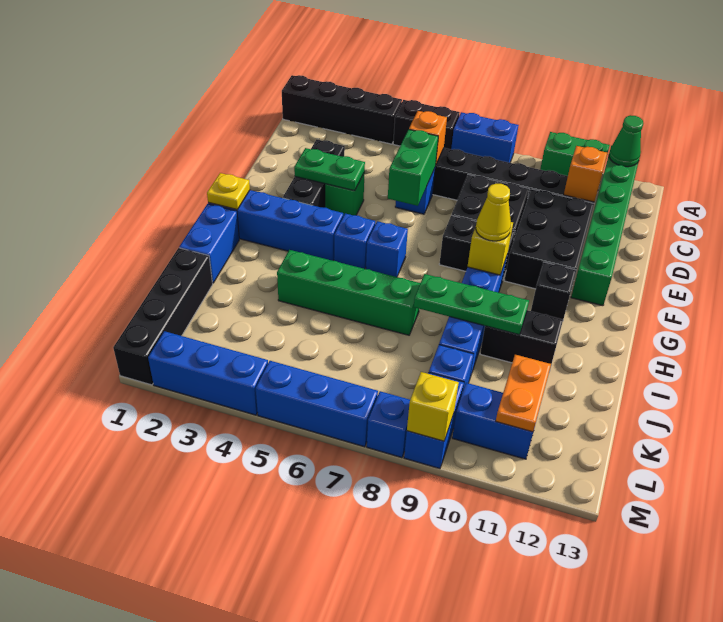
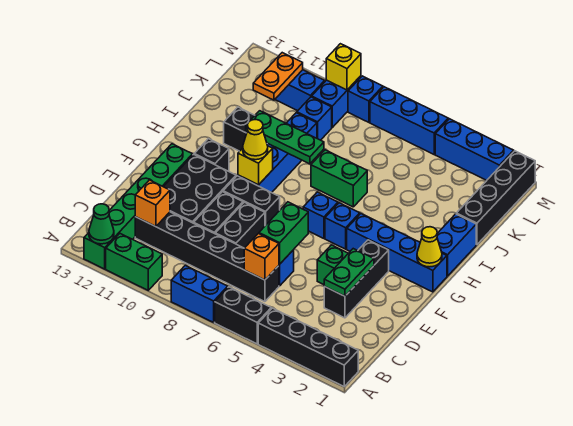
green plate E3:E4 level 2 -> green plate D3:E3 level 2
yellow plate G1 level 2 -> yellow cone G1 level 2
green brick I4:I7 level 1 -> green brick I6:I7 level 1

